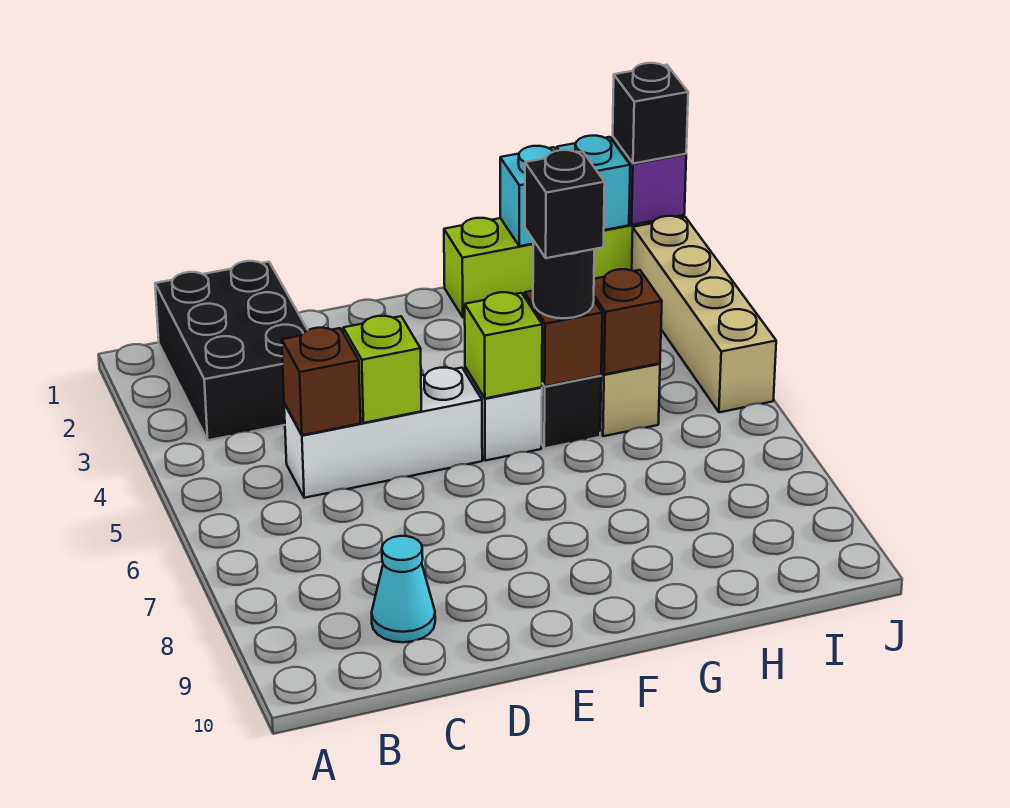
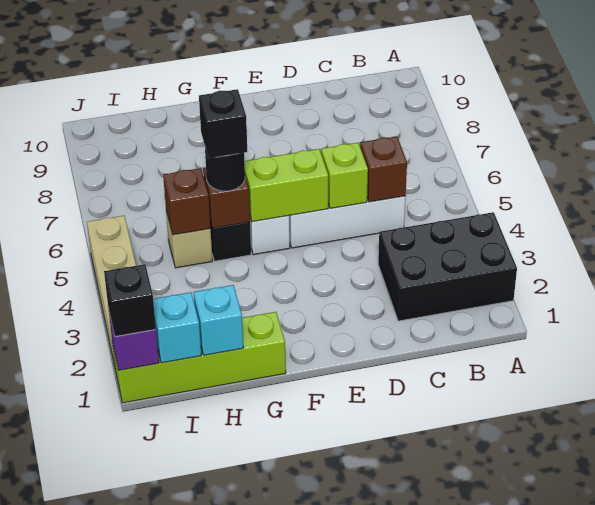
black brick B1:C3 level 1 -> black brick A2:C3 level 1
cyan cone C9 level 1 -> none
lime brick F5 level 2 -> lime brick E5:F5 level 2

